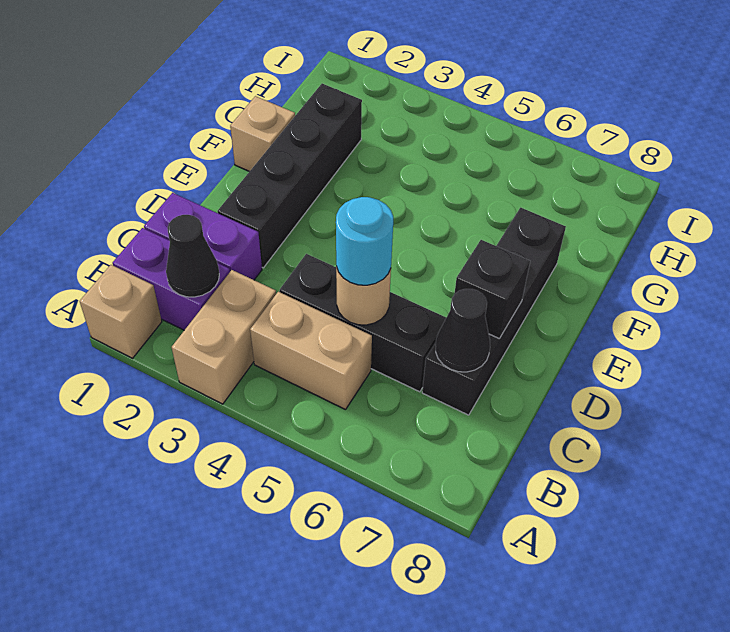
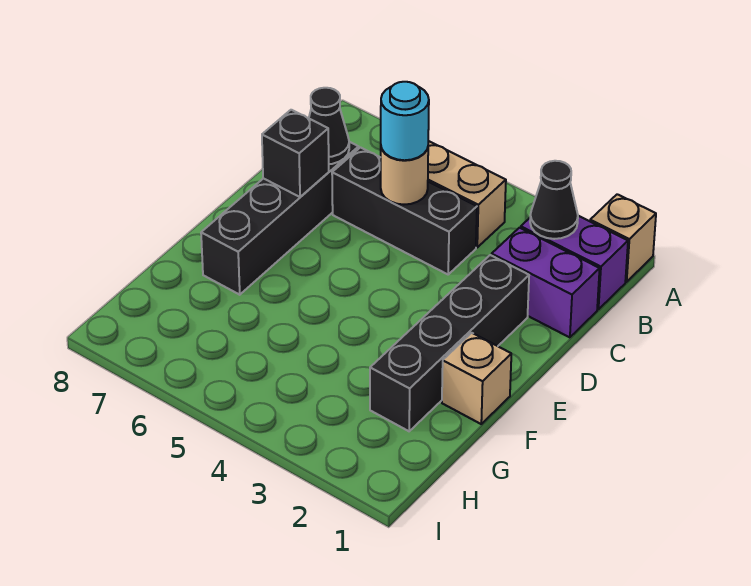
tan brick A3:B3 level 1 -> none

